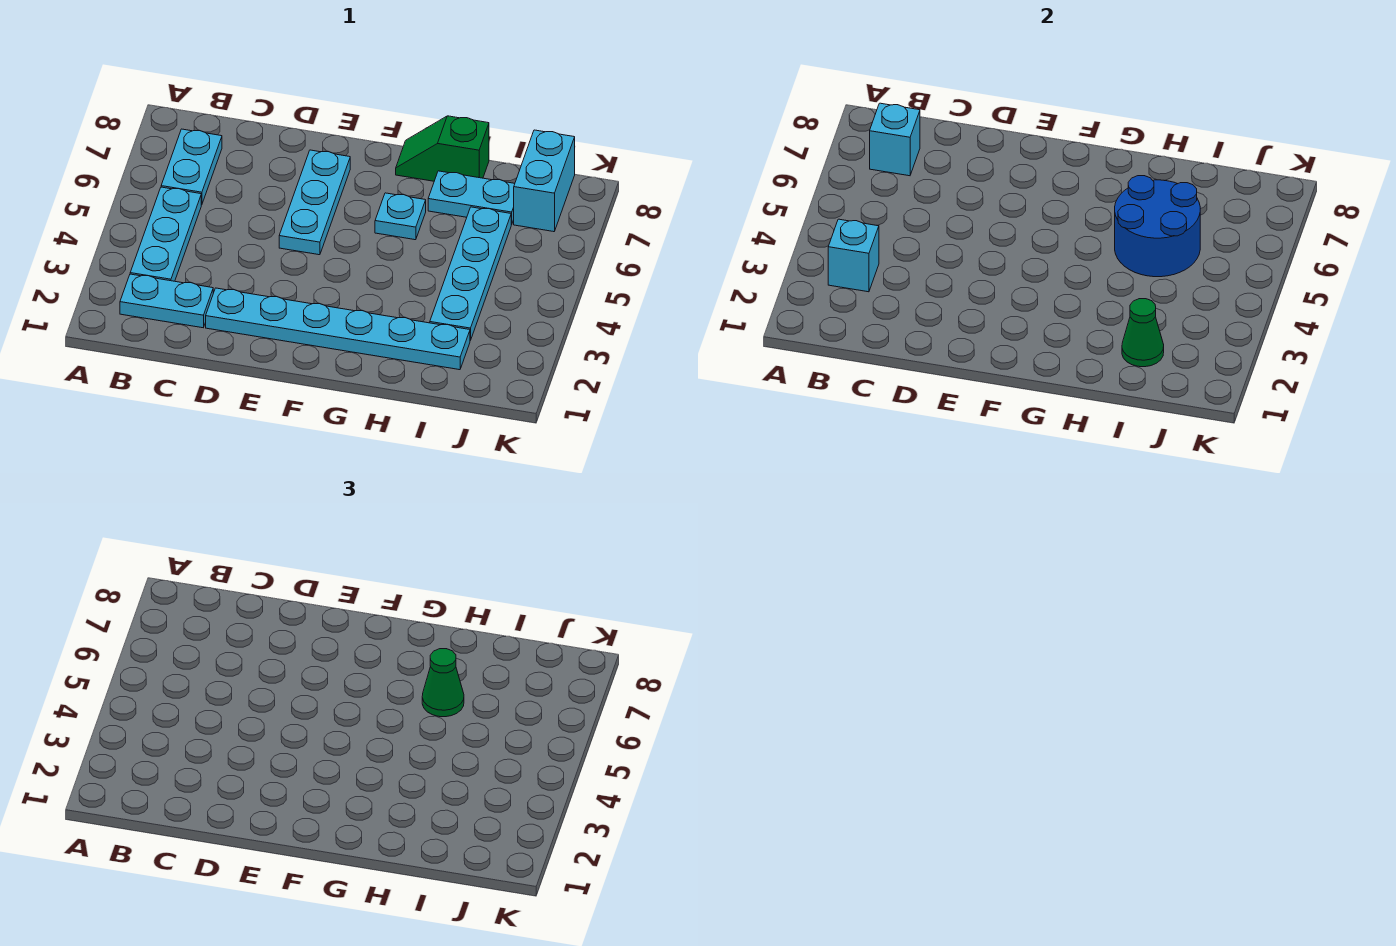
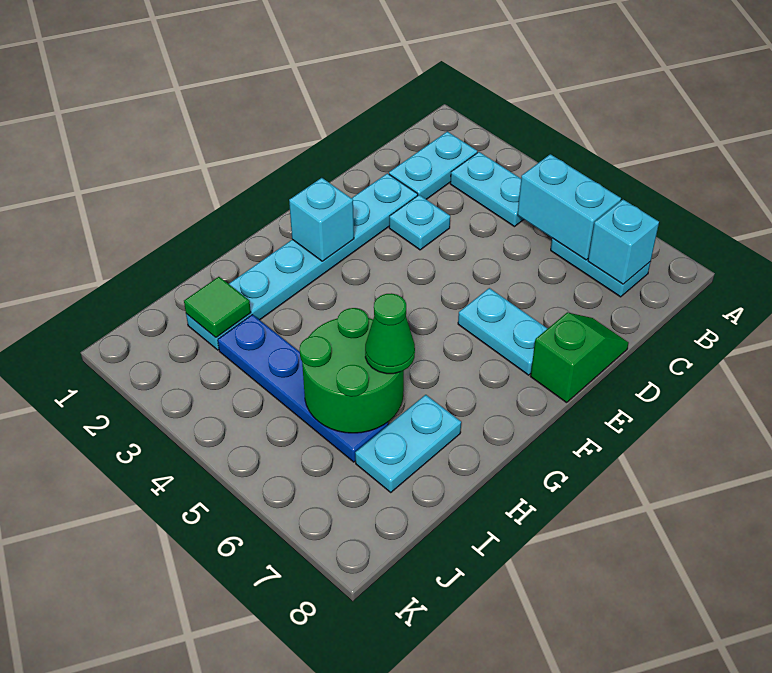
cyan plate B3:B5 level 1 -> cyan plate B3:B4 level 1
cyan brick B3 level 2 -> cyan brick F2 level 2
cyan plate E5:E7 level 1 -> cyan plate E6:E7 level 1
cyan plate G6 level 1 -> cyan plate D3 level 1
green slope G8:H8 level 1 top H -> green slope D8:E8 level 1 top E
blue round brick H5:I6 level 2 -> green round brick H5:I6 level 2
green cone I2 level 2 -> green tile I2 level 2
cyan plate I3:I6 level 1 -> blue plate I3:I6 level 1
cyan brick J7:J8 level 1 -> cyan brick B5:B6 level 2

